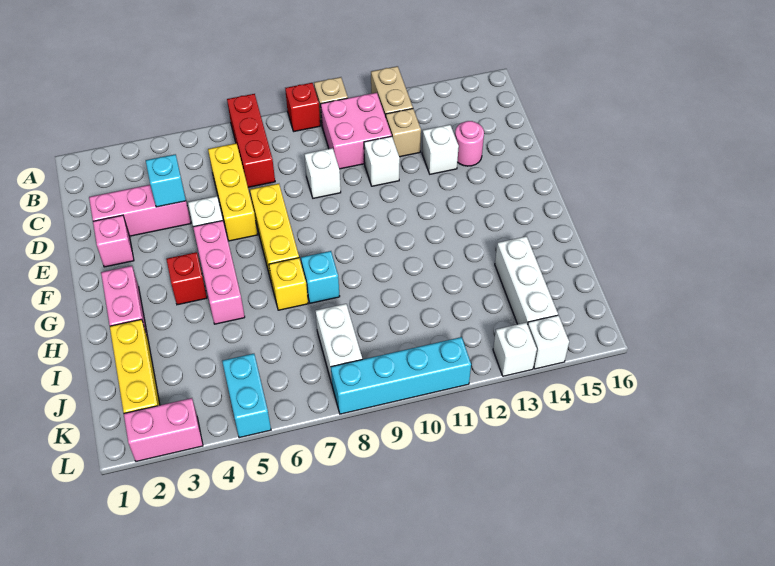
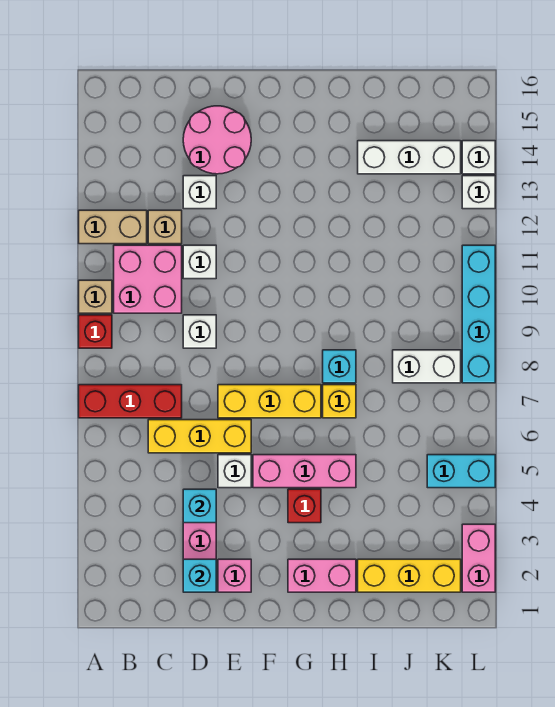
none -> cyan brick D2 level 2
pink round brick D14 level 1 -> pink round brick D14:E15 level 1

